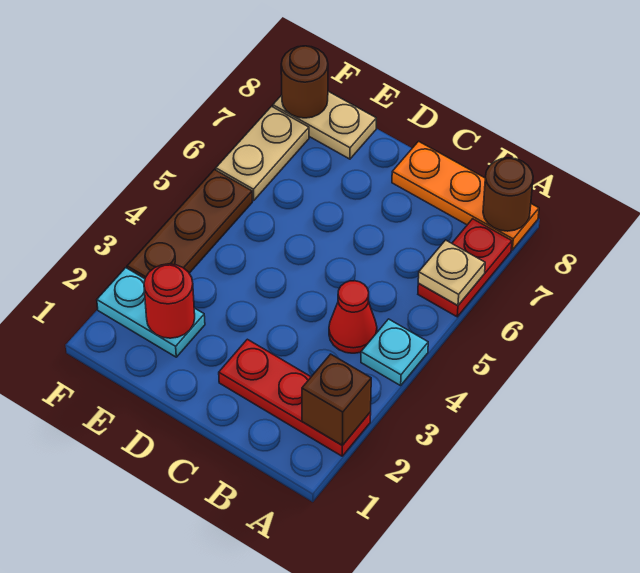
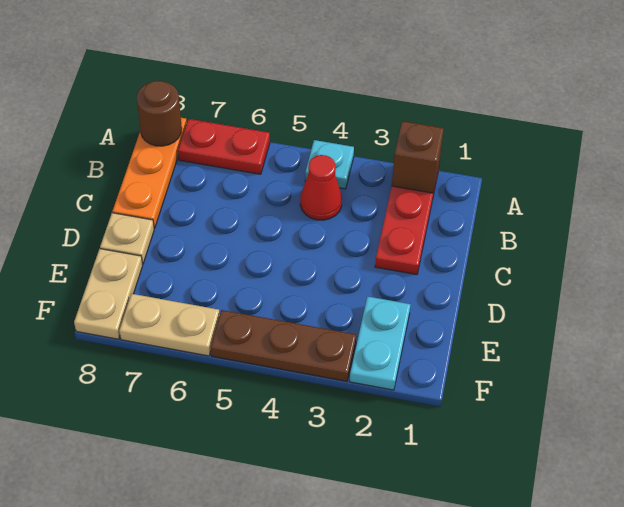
tan plate A6 level 2 -> tan plate D8 level 1
red round brick E2 level 2 -> none
brown round brick F8 level 2 -> none

